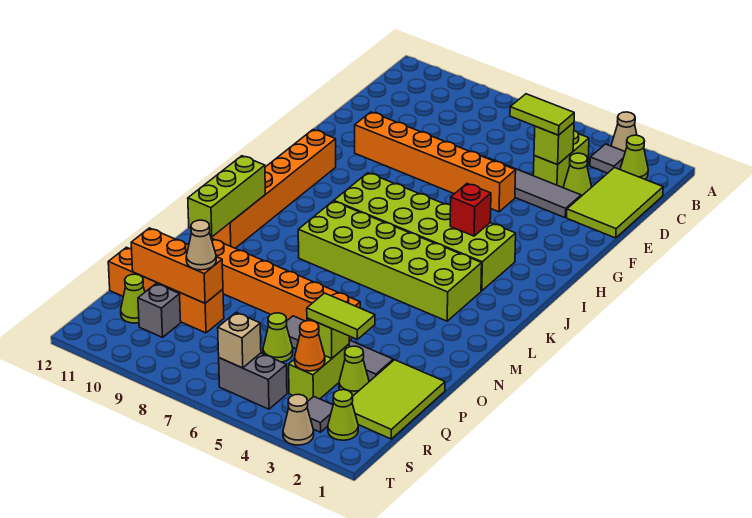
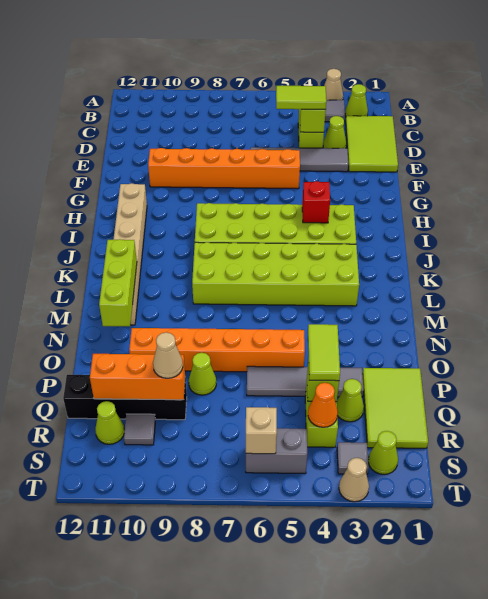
orange brick H11:M11 level 1 -> tan brick H11:M11 level 1
lime tile Q3:Q4 level 3 -> lime tile P4:Q4 level 3
lime cone Q6 level 1 -> lime cone P8 level 1
orange brick Q9:Q12 level 1 -> black brick Q9:Q12 level 1
grey brick R10 level 1 -> grey tile R10 level 1

